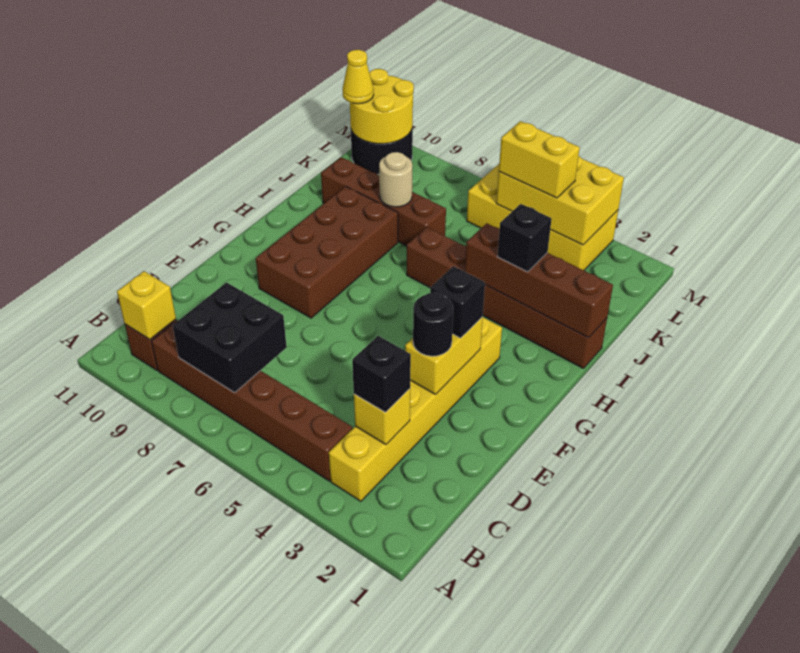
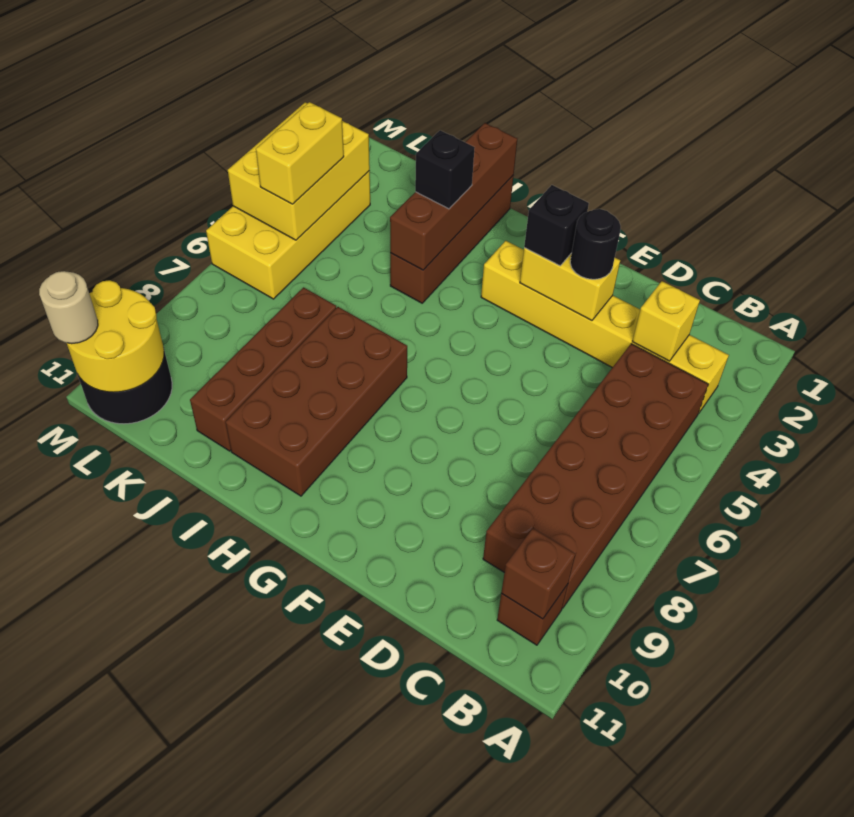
brown brick B4:B9 level 1 -> brown brick B4:C9 level 1
black brick B7:C8 level 2 -> none
yellow brick B10 level 2 -> brown brick B10 level 2
black brick C3 level 3 -> none
brown brick F8:I9 level 1 -> brown brick H7:I10 level 1
brown brick I1:I6 level 1 -> brown brick I1:I4 level 1
tan round brick J8 level 2 -> tan round brick M11 level 3
yellow cone L11 level 3 -> none

